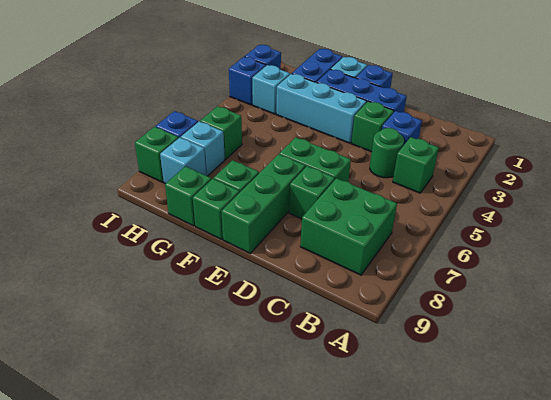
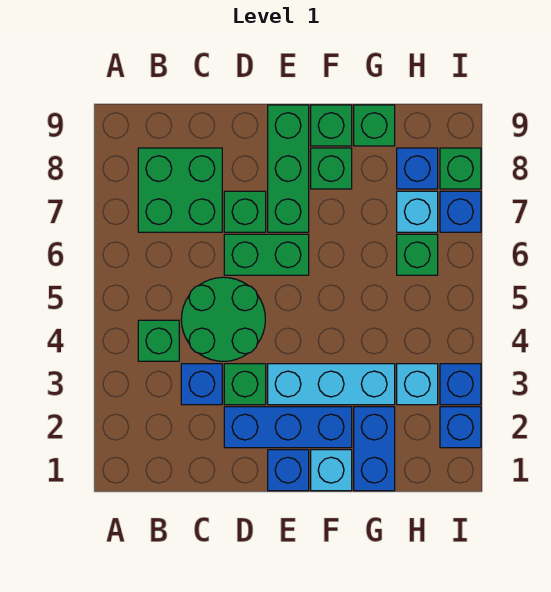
green round brick C4 level 1 -> green round brick C4:D5 level 1
cyan brick H8 level 1 -> blue brick H8 level 1

